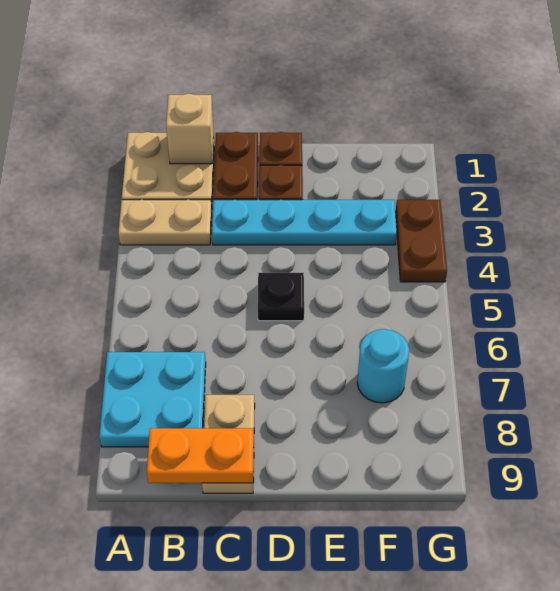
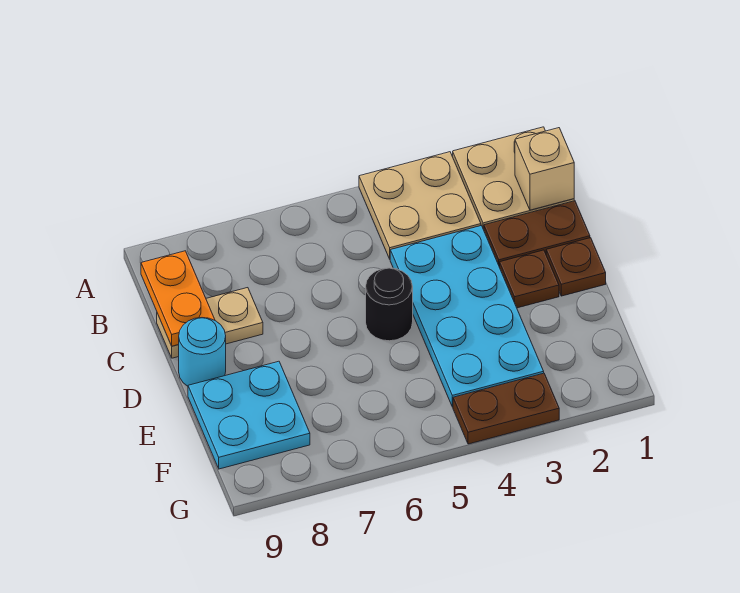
tan plate A3:B3 level 1 -> tan plate A3:B4 level 1
cyan plate A7:B8 level 1 -> cyan plate E8:F9 level 1
cyan plate C3:F3 level 1 -> cyan plate C3:F4 level 1
black plate D5 level 1 -> black round brick D5 level 1
cyan round brick F7 level 1 -> cyan round brick D9 level 1

